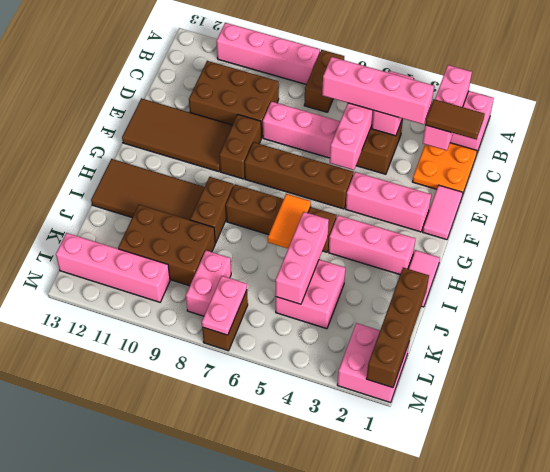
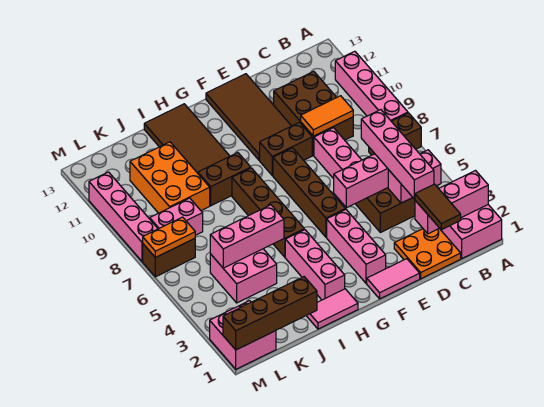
orange tile H6:I6 level 2 -> orange tile C9:D9 level 2
brown brick J9:K11 level 1 -> orange brick J9:K11 level 1
pink plate L7:M7 level 2 -> orange plate L7:M7 level 2
pink brick L10:L13 level 1 -> pink brick M8:M11 level 1

